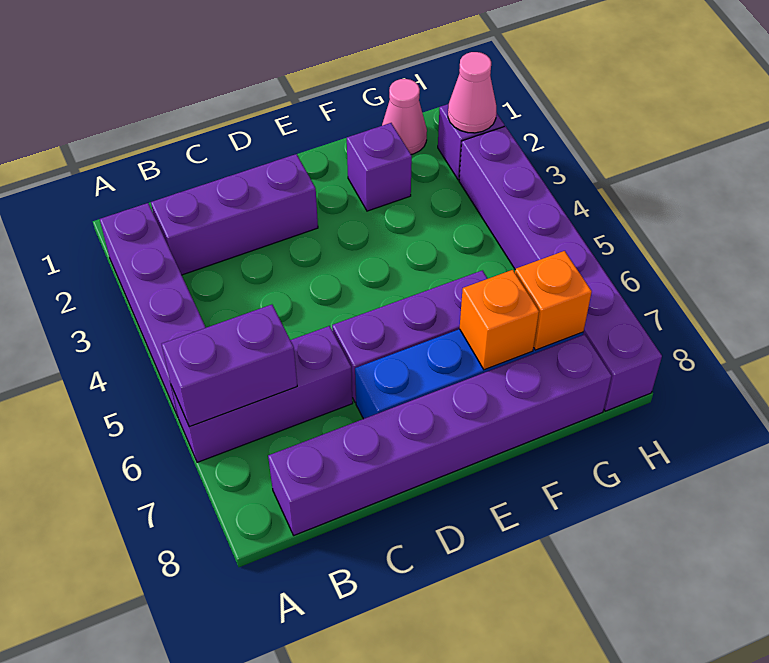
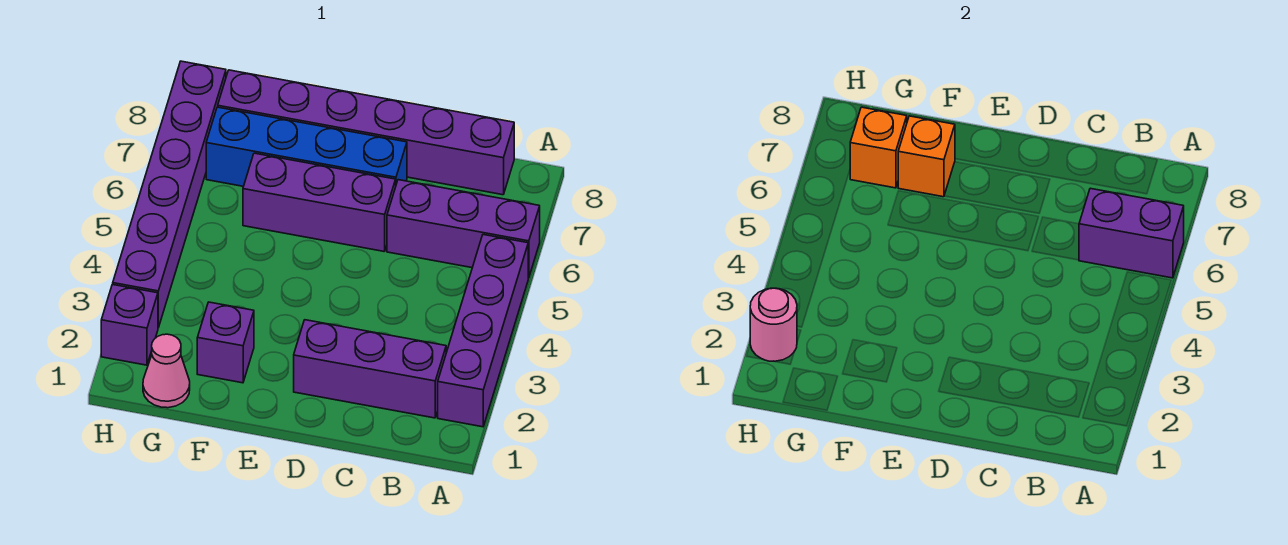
pink cone H2 level 2 -> pink round brick H2 level 2

